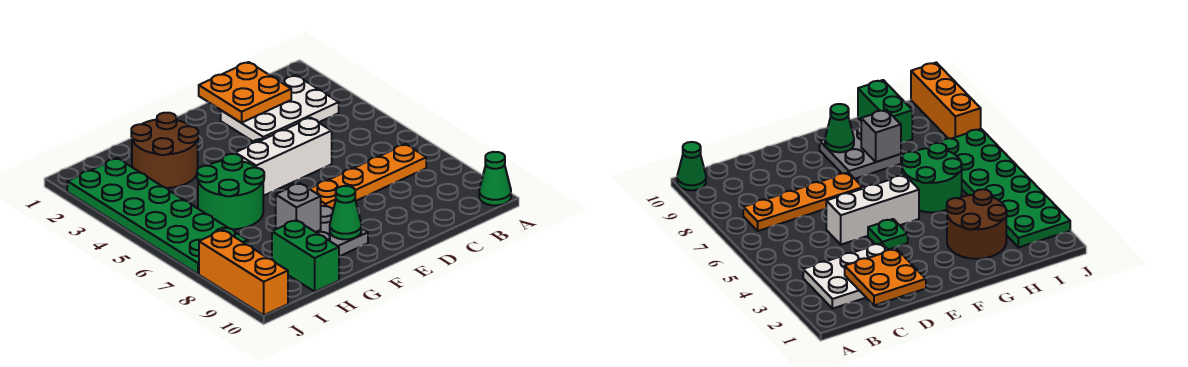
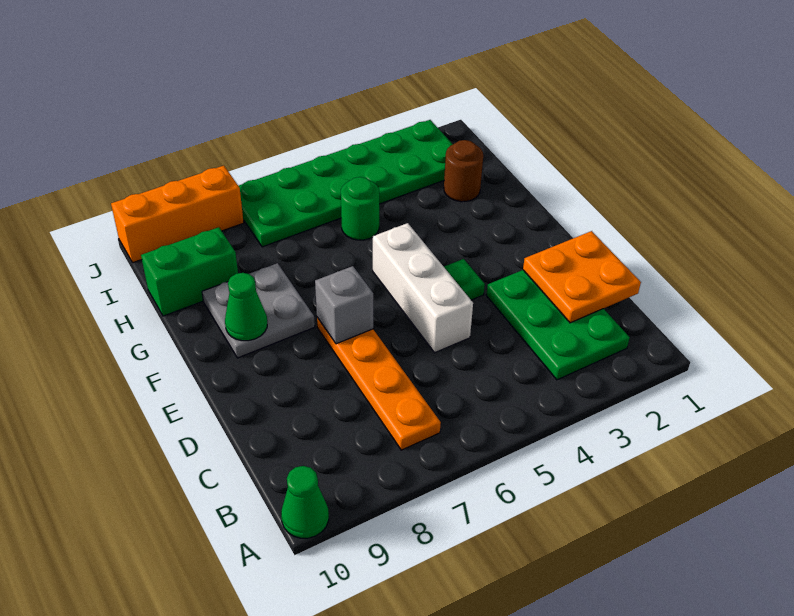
white plate B2:D3 level 1 -> green plate B2:D3 level 1
brown round brick G2:H3 level 1 -> brown round brick H2 level 1
green round brick G5:H6 level 1 -> green round brick H5 level 1
grey brick G8 level 2 -> grey brick E7 level 2

